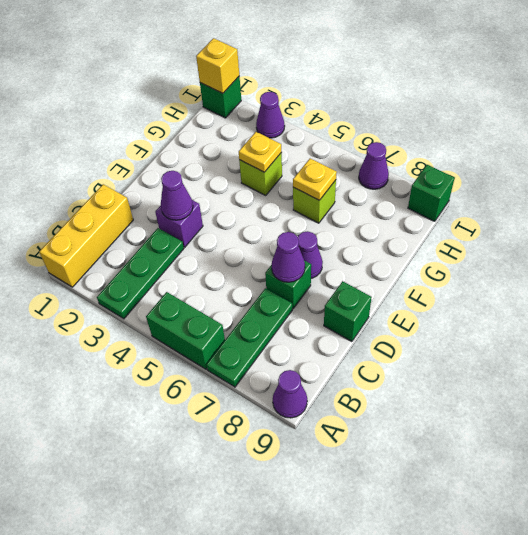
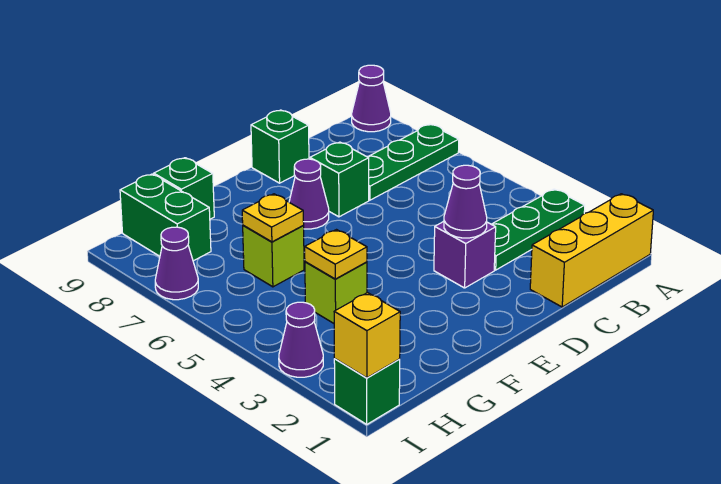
green brick A5:A6 level 1 -> green brick H8:H9 level 1
purple cone D7 level 2 -> none
green brick I9 level 1 -> green brick G9 level 1

